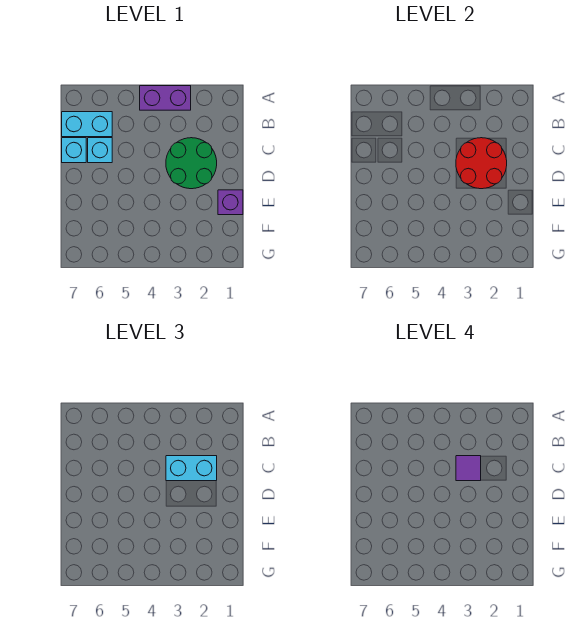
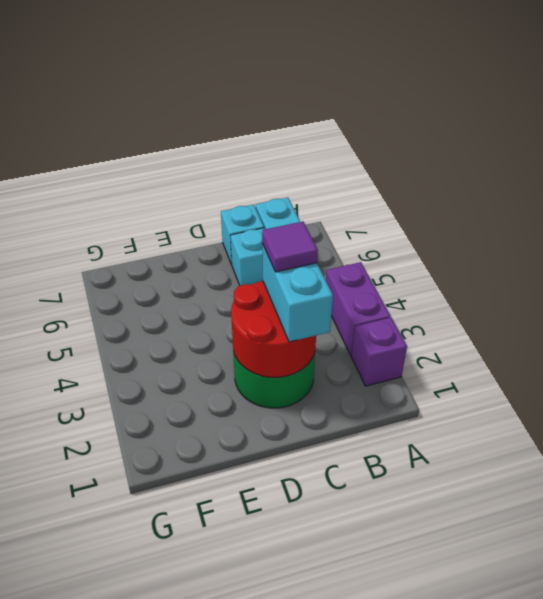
purple brick E1 level 1 -> purple brick A2 level 1

